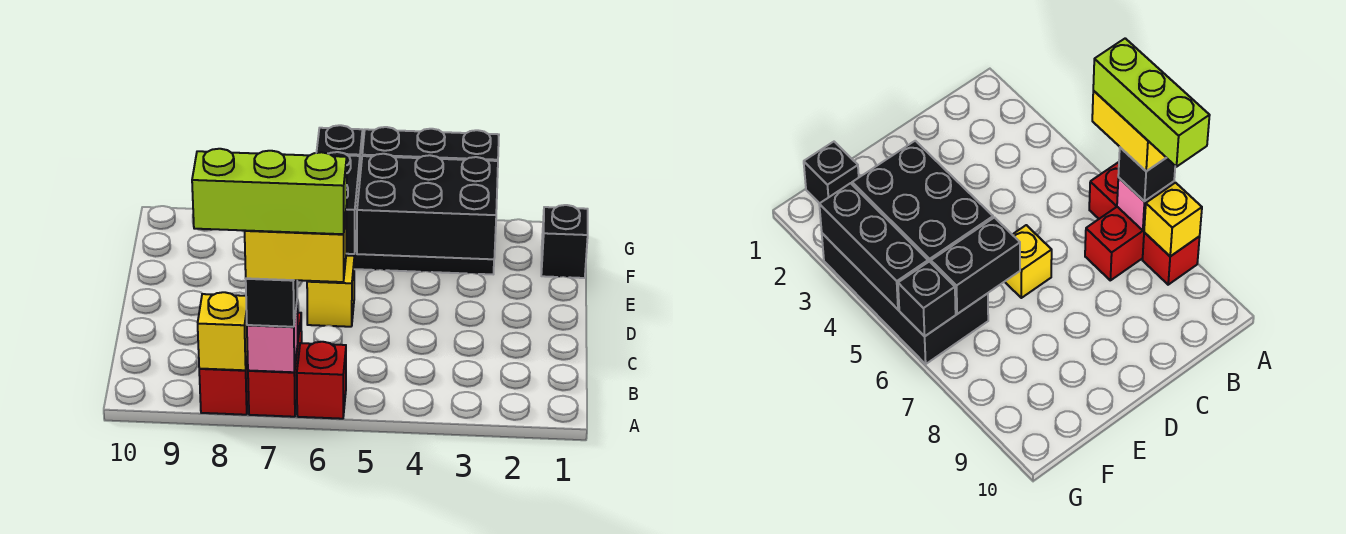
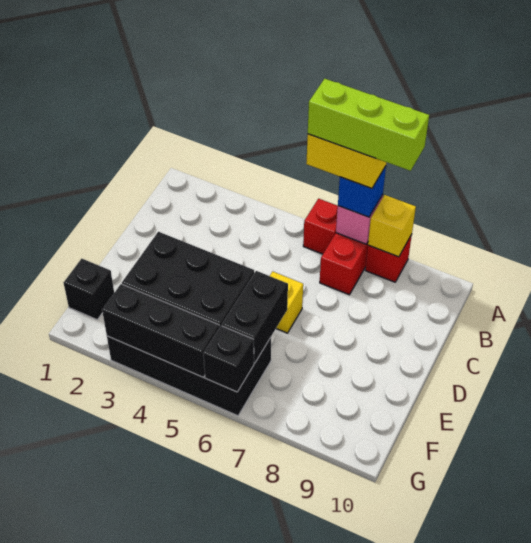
black brick A7 level 3 -> blue brick A7 level 3

